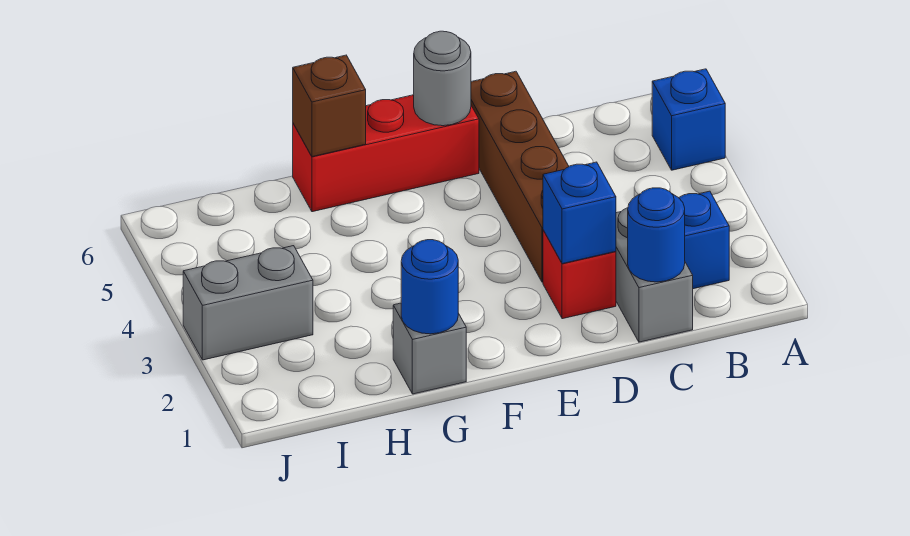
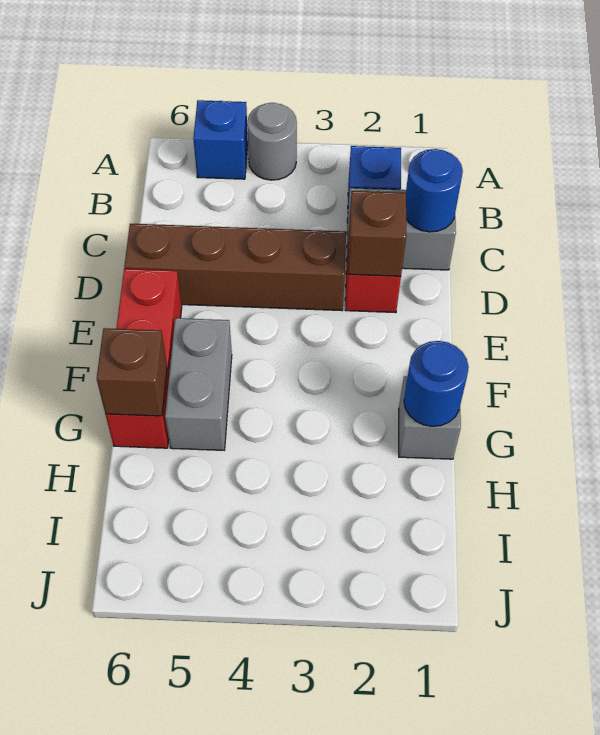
blue brick D2 level 2 -> brown brick D2 level 2
grey round brick E6 level 2 -> grey round brick A4 level 1
grey brick I3:J3 level 1 -> grey brick F5:G5 level 1

